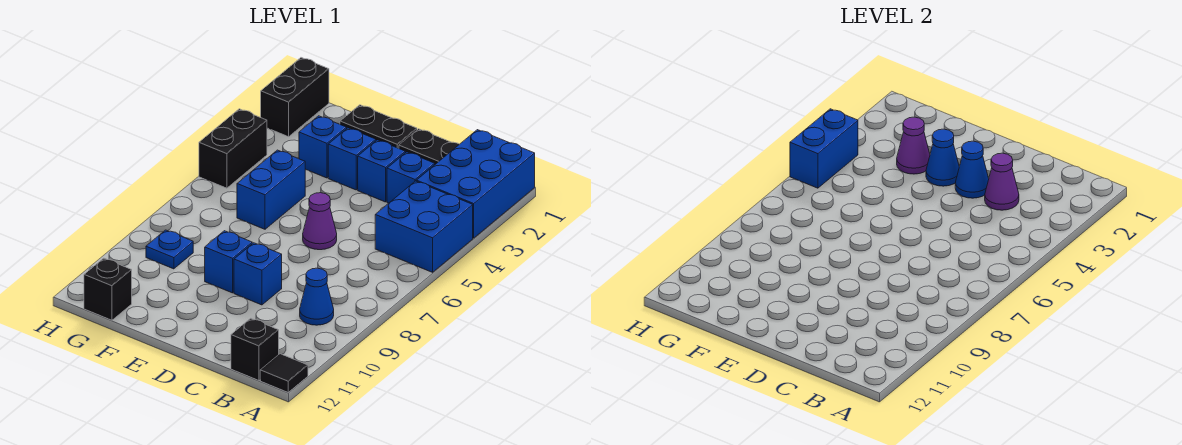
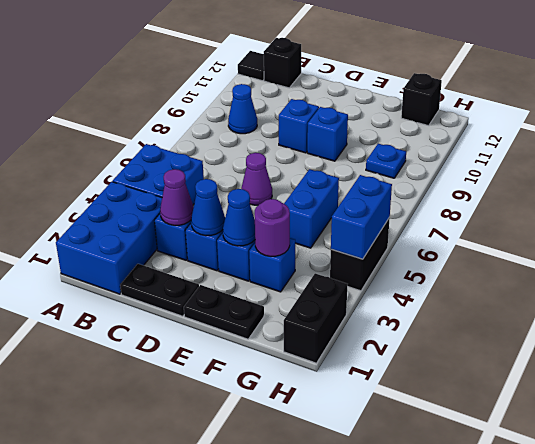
purple cone F3 level 2 -> purple round brick F3 level 2

